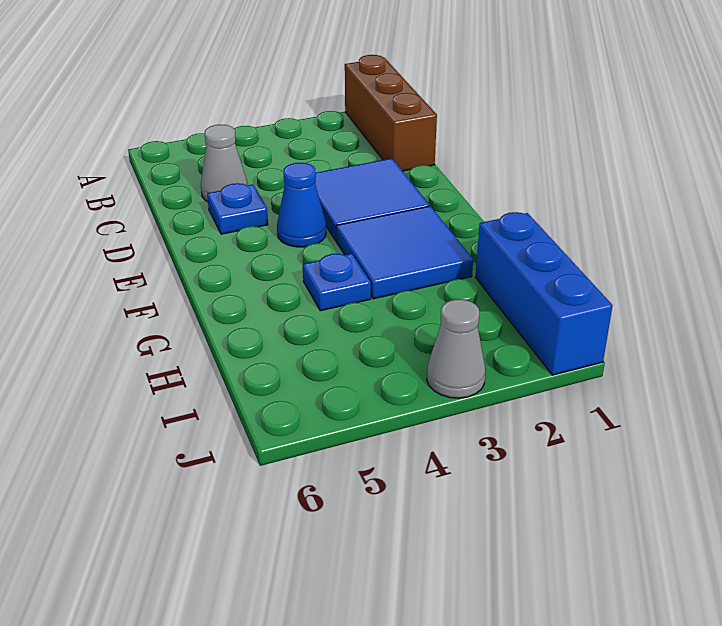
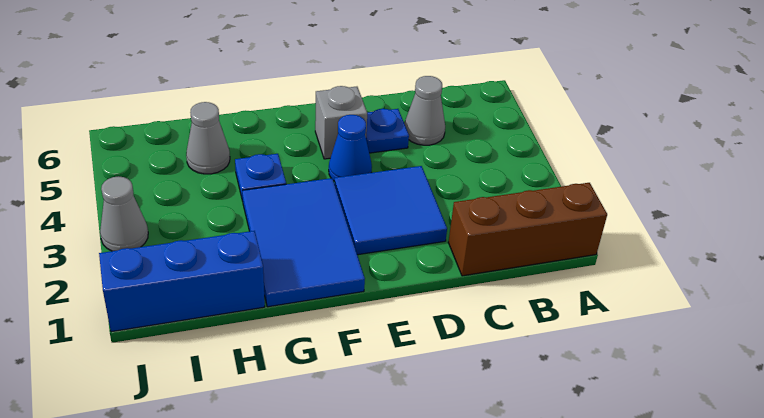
none -> grey brick E5 level 1
blue tile F2:G3 level 1 -> blue tile F1:G3 level 1
none -> grey cone H5 level 1

